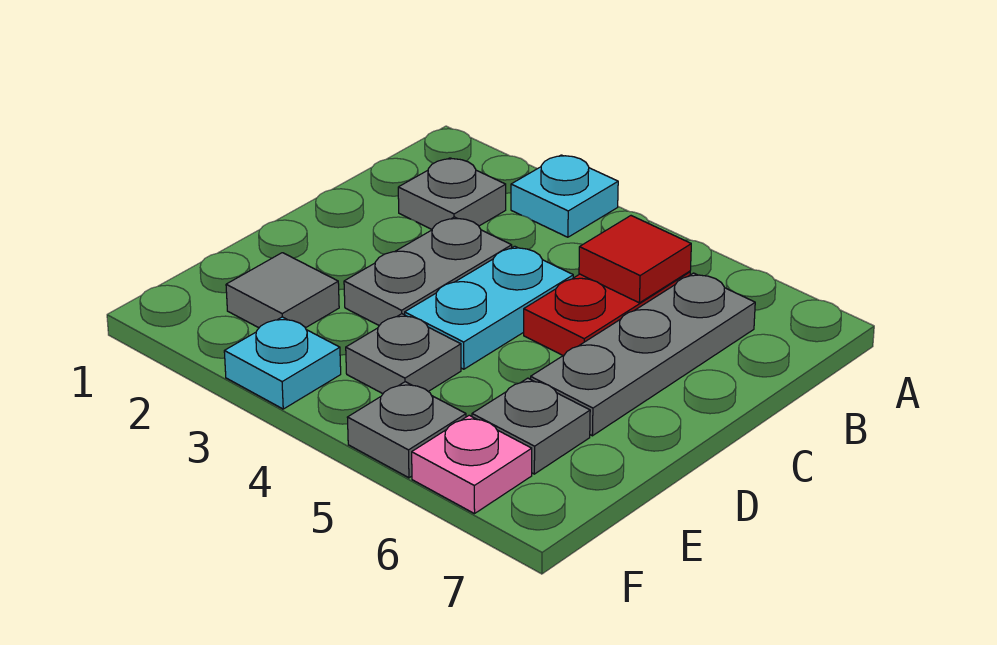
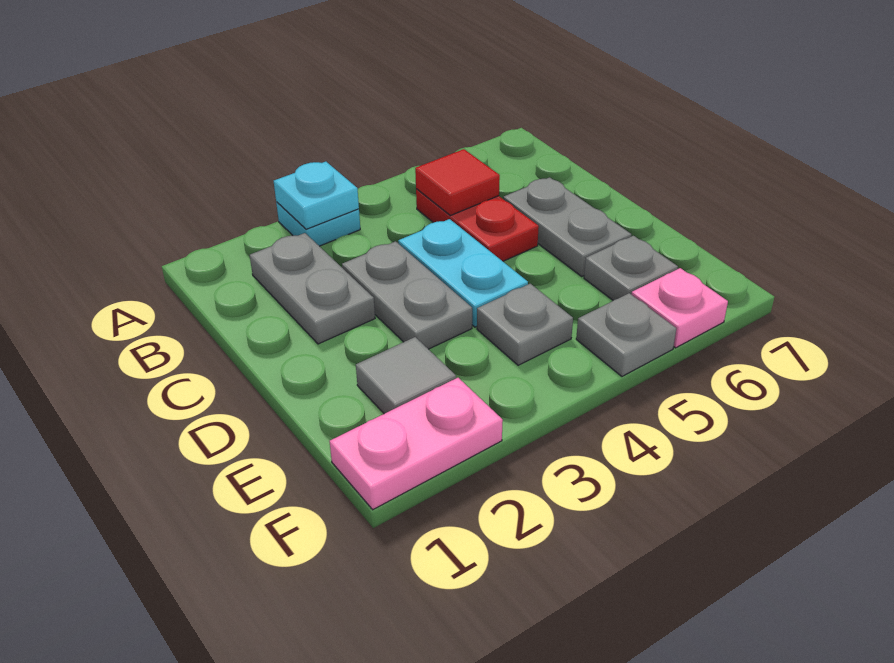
grey plate B2 level 1 -> grey plate B2:C2 level 1
grey plate B6:D6 level 1 -> grey plate C6:D6 level 1
none -> pink plate F1:F2 level 1
cyan plate F3 level 1 -> cyan plate A3 level 2

